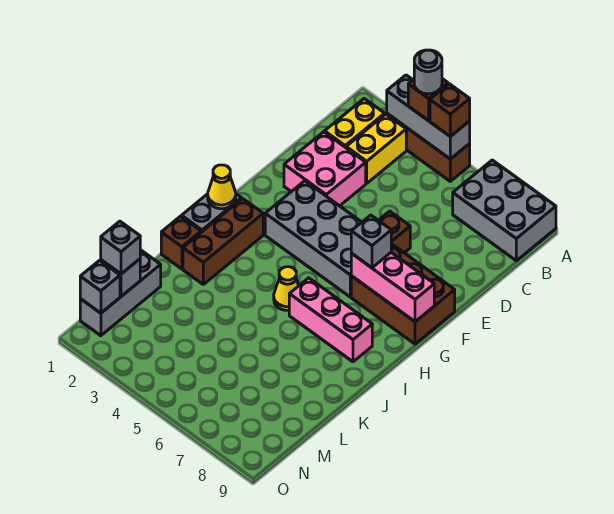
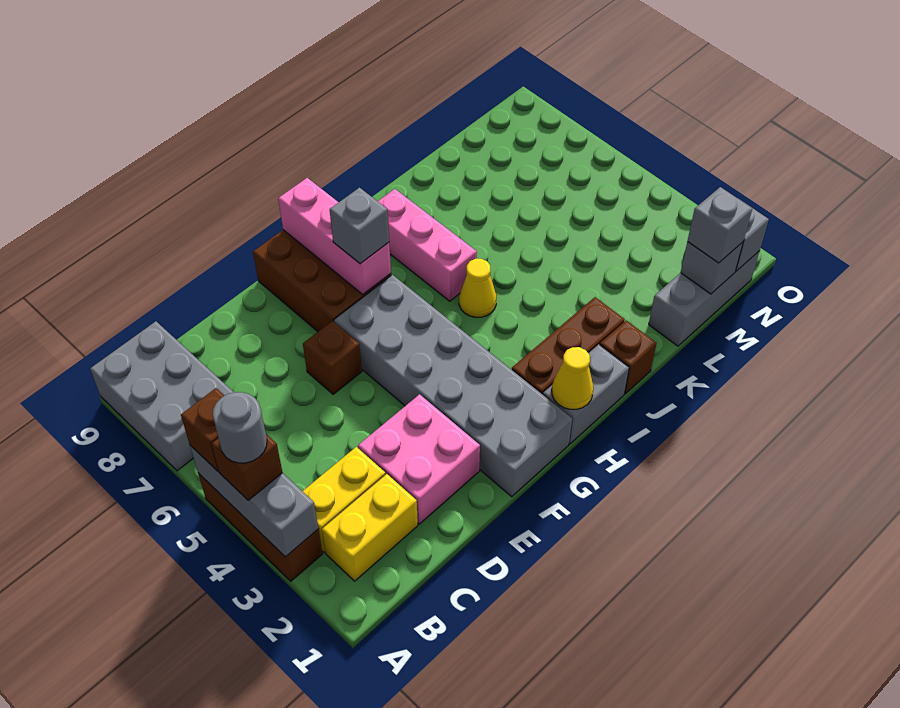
grey brick F3:G6 level 1 -> grey brick F1:G6 level 1

